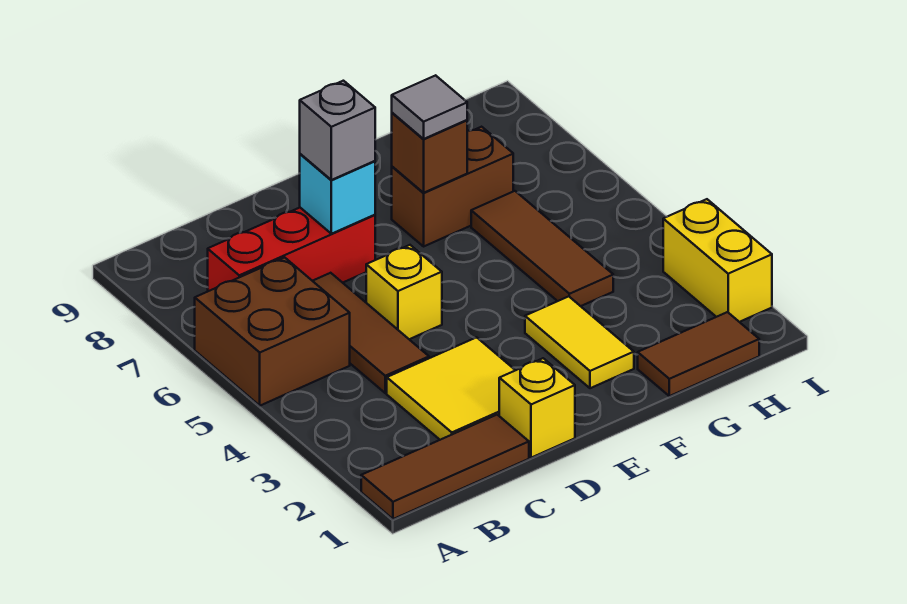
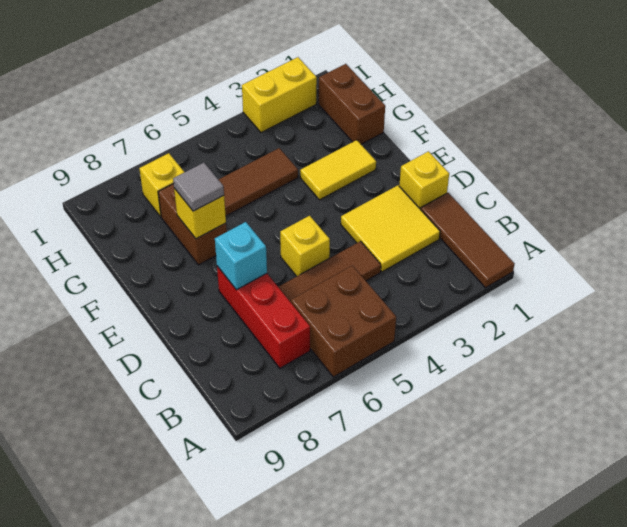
grey brick D7 level 3 -> none
brown brick F7 level 2 -> yellow brick F7 level 2
brown tile G1:H1 level 1 -> brown brick G1:H1 level 1
none -> yellow brick H7 level 1

